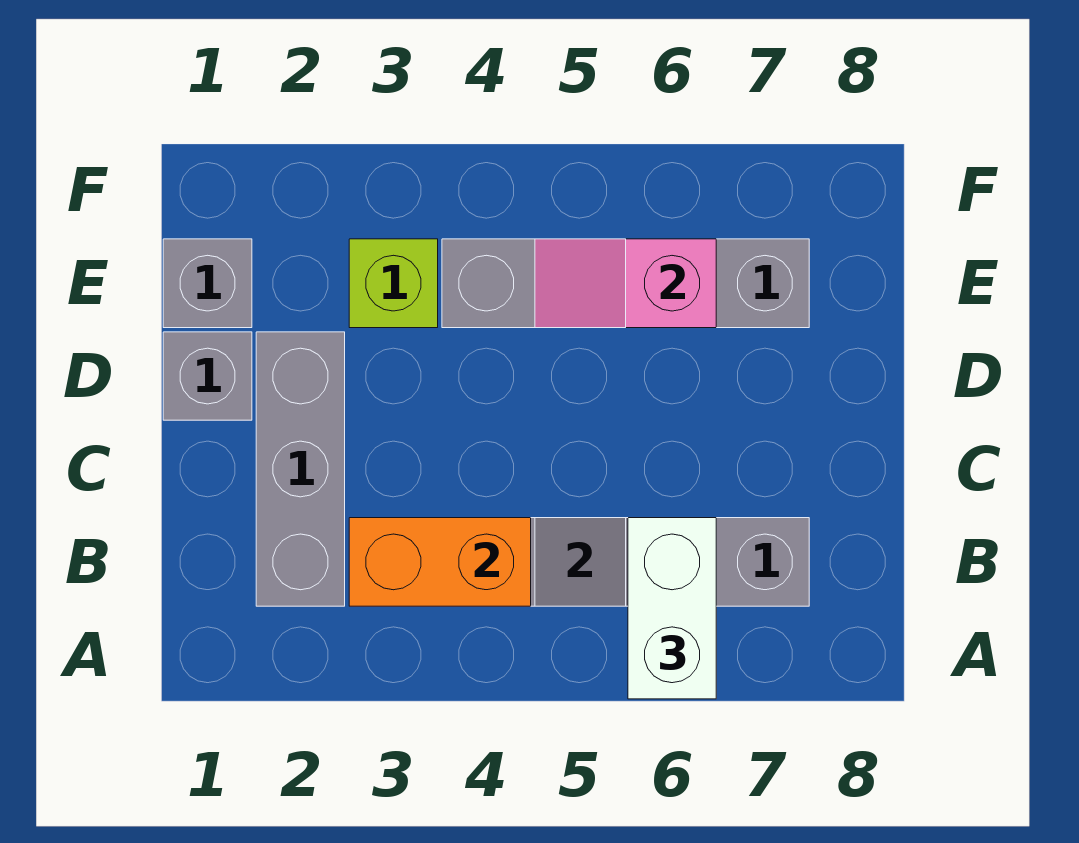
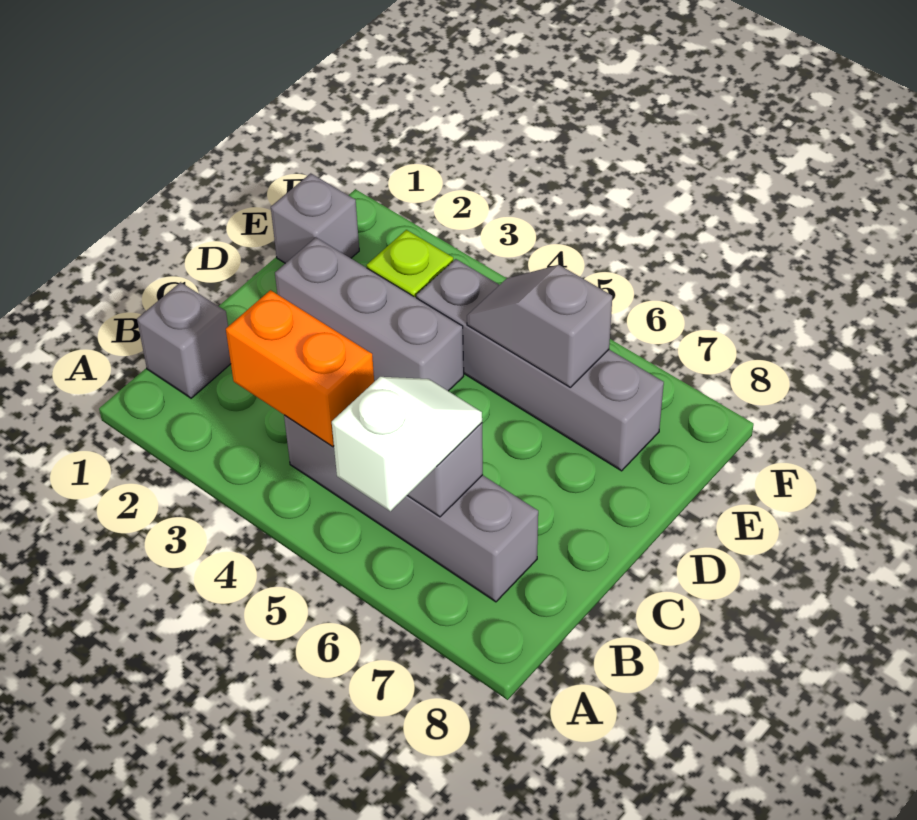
white brick A6:B6 level 3 -> white slope A6:B6 level 3 top A
grey brick B2:D2 level 1 -> grey brick D2:D4 level 1
grey brick D1 level 1 -> grey brick B1 level 1
pink slope E5:E6 level 2 top 6 -> grey slope E5:E6 level 2 top 6

